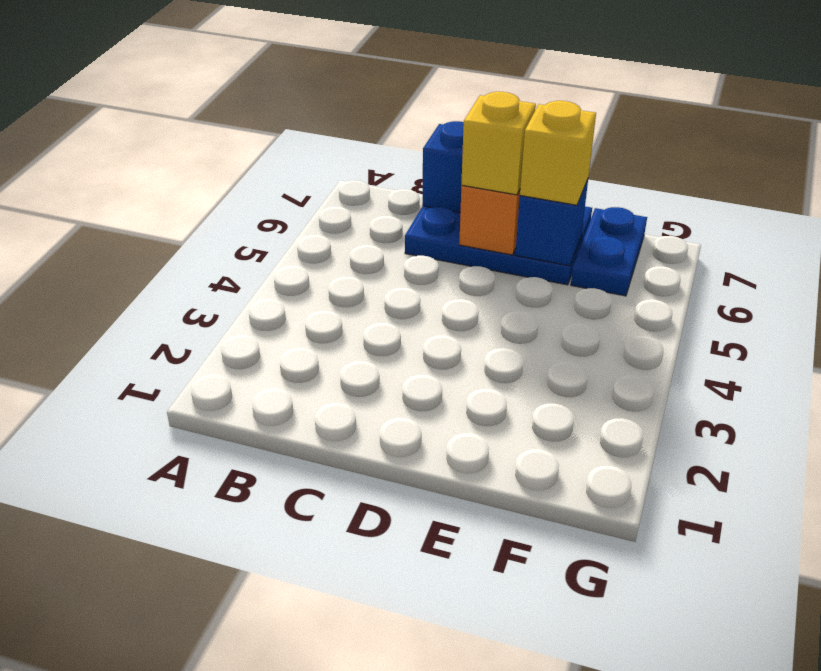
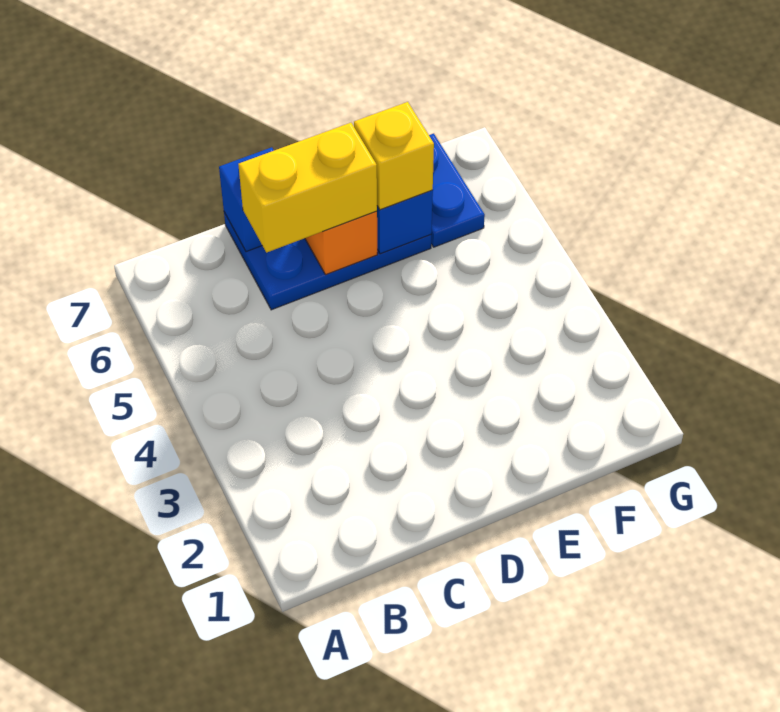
yellow brick D6 level 3 -> yellow brick C6:D6 level 3

